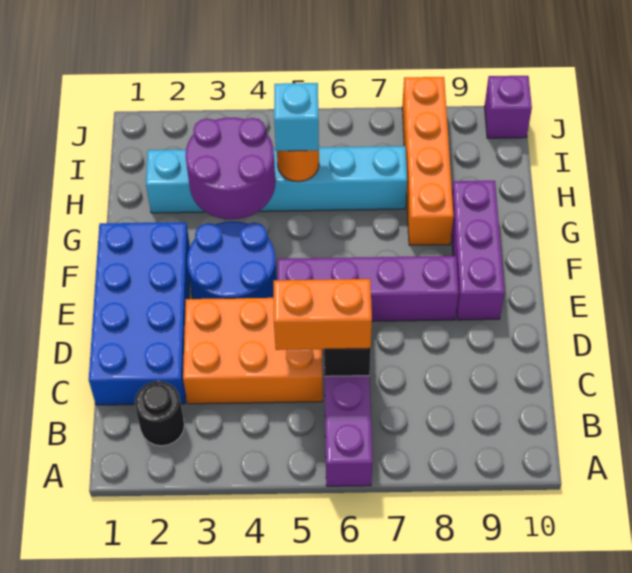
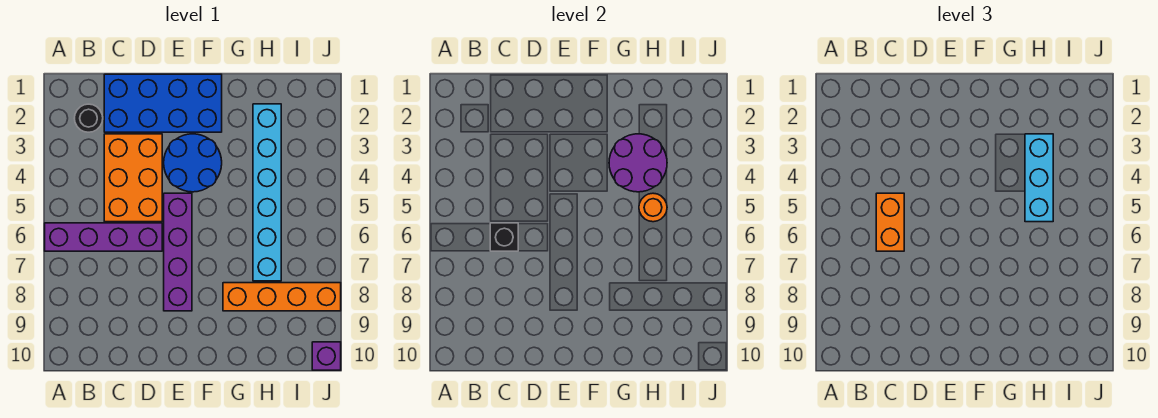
purple brick E9:G9 level 1 -> none
cyan brick H5 level 3 -> cyan brick H3:H5 level 3

